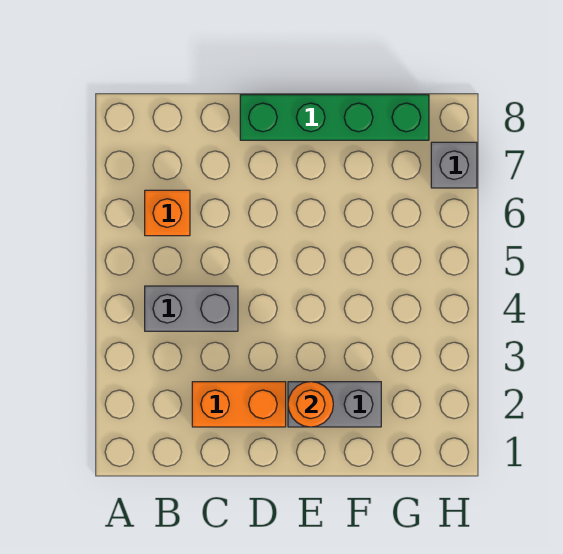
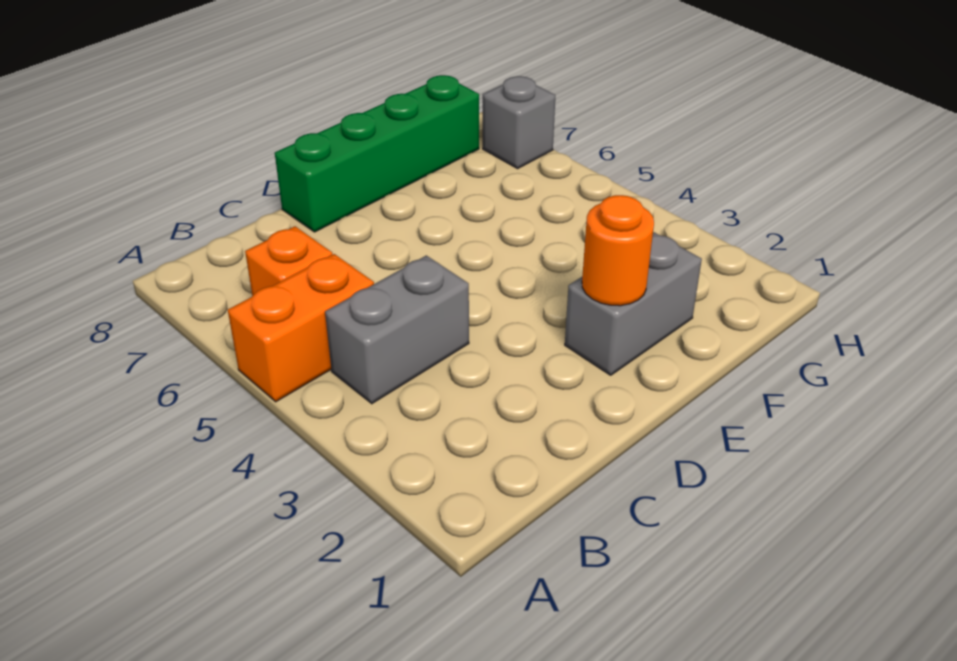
orange brick C2:D2 level 1 -> orange brick A5:B5 level 1

